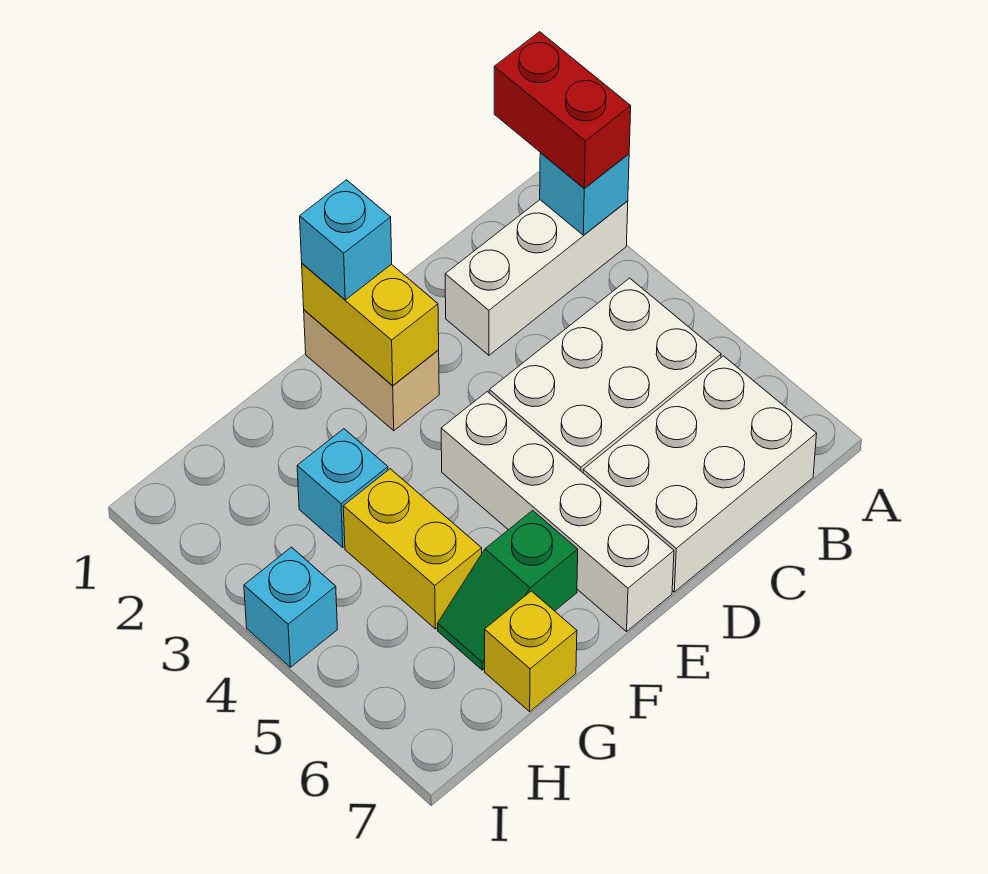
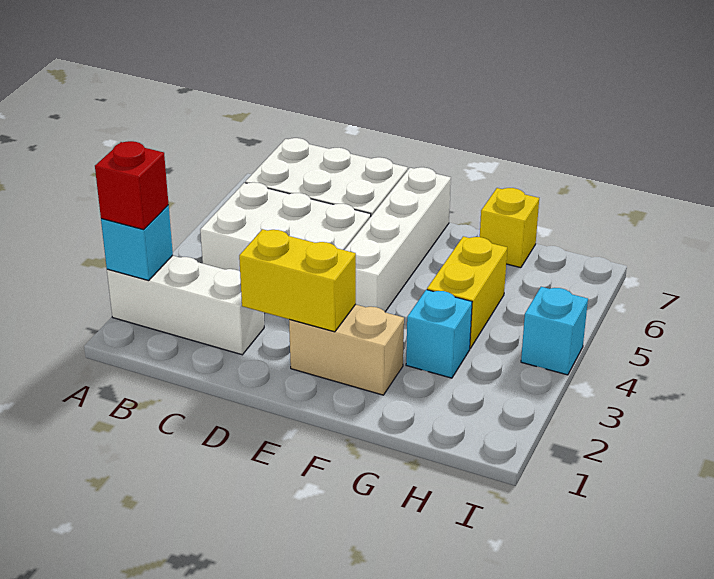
red brick A1:A2 level 3 -> red brick A2 level 3
tan brick E1:E2 level 1 -> tan brick E2:F2 level 1
yellow brick E1:E2 level 2 -> yellow brick D2:E2 level 2
cyan brick E1 level 3 -> none
green slope F6:G6 level 1 top F -> none

